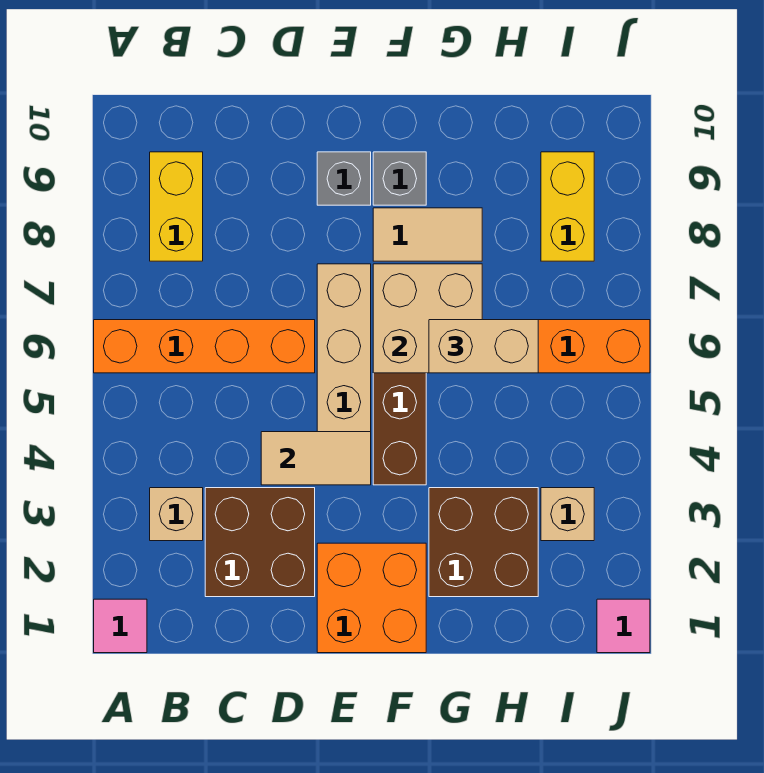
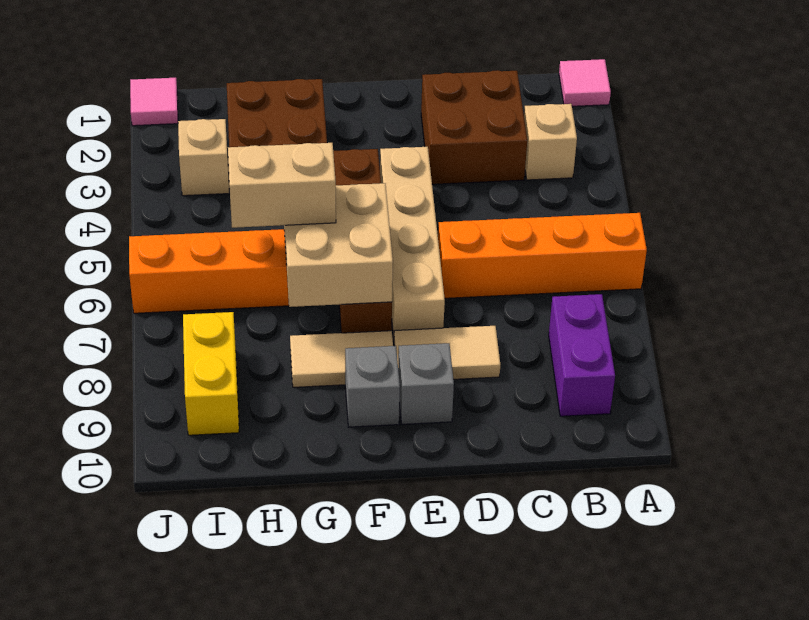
yellow brick B8:B9 level 1 -> purple brick B8:B9 level 1
tan tile D4:E4 level 2 -> tan tile D8:E8 level 1
orange brick E1:F2 level 1 -> none

